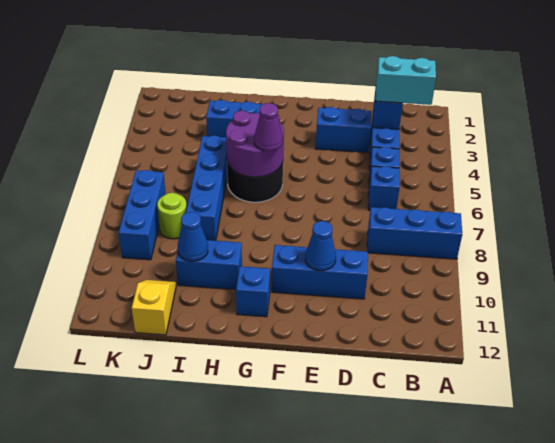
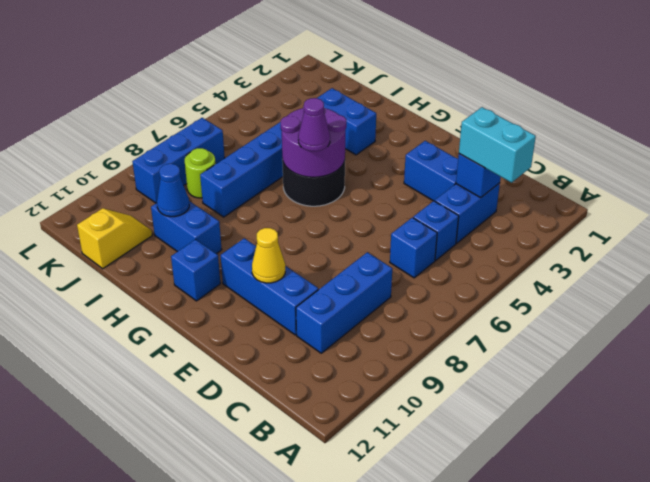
blue brick A8:C8 level 1 -> blue brick C8:C10 level 1
blue cone E10 level 2 -> yellow cone E10 level 2

